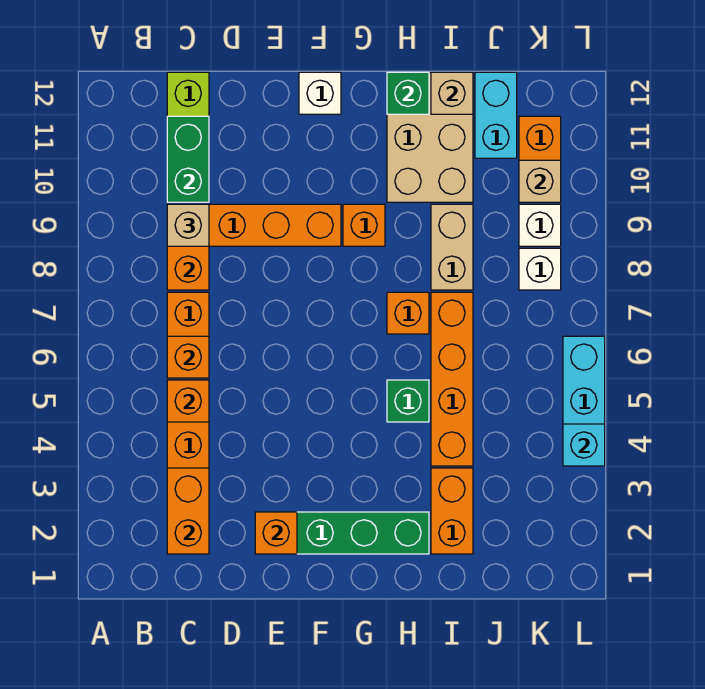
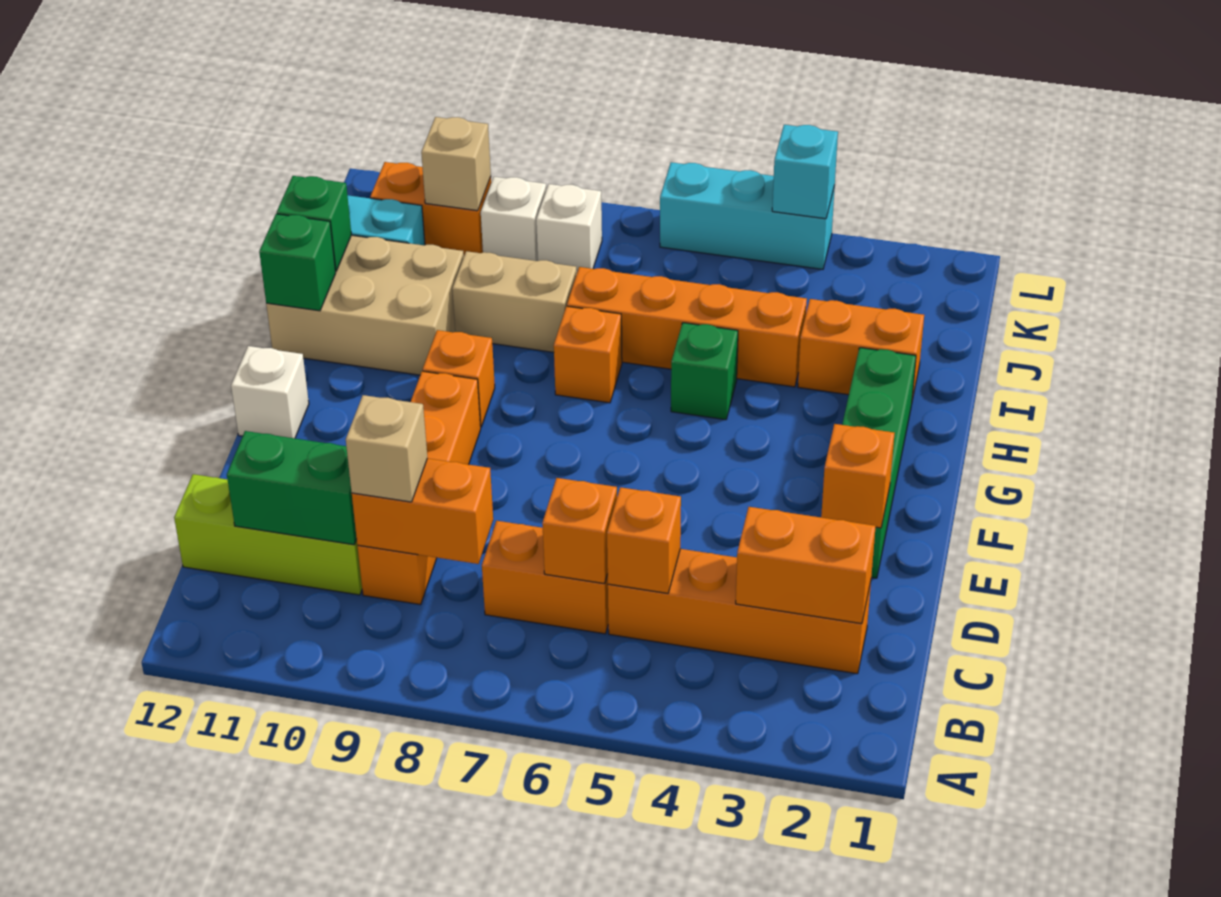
tan brick I12 level 2 -> green brick I12 level 2

